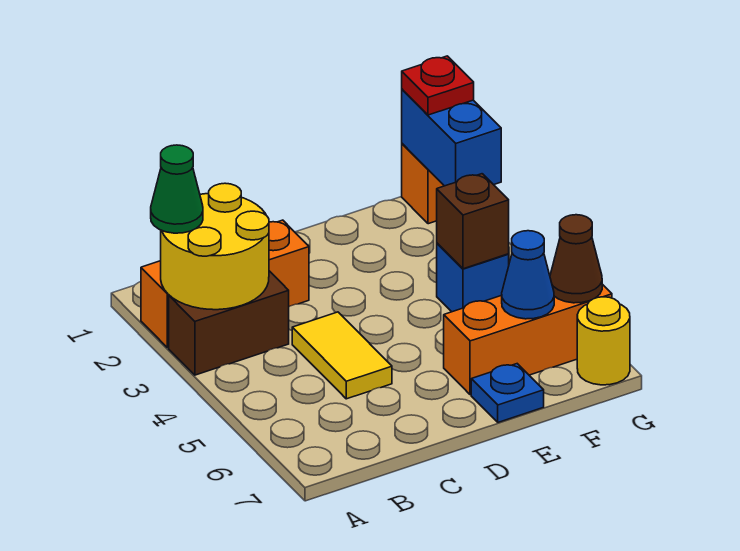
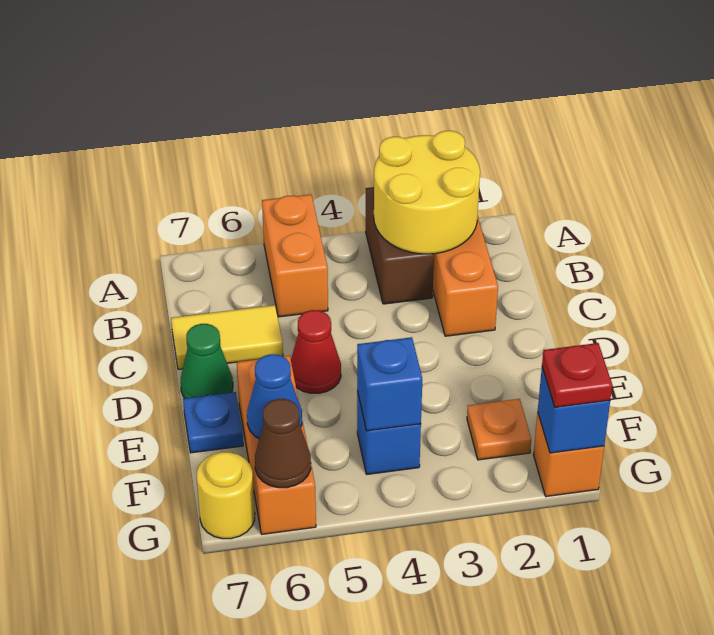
green cone A2 level 3 -> green cone D7 level 1
none -> orange brick A5:B5 level 1
yellow tile C4:C5 level 1 -> yellow tile C6:C7 level 1
none -> red cone D5 level 1
none -> orange plate F2 level 1
brown brick F4 level 2 -> blue brick F4 level 2
blue brick G1:G2 level 2 -> blue brick G1 level 2

